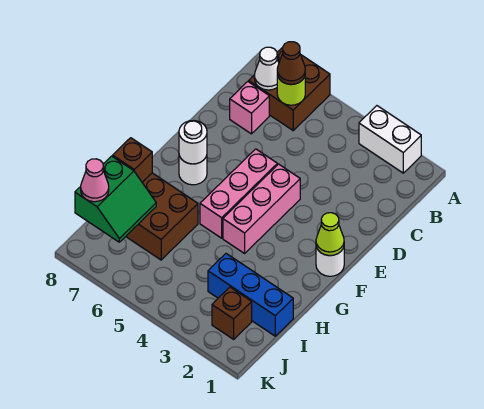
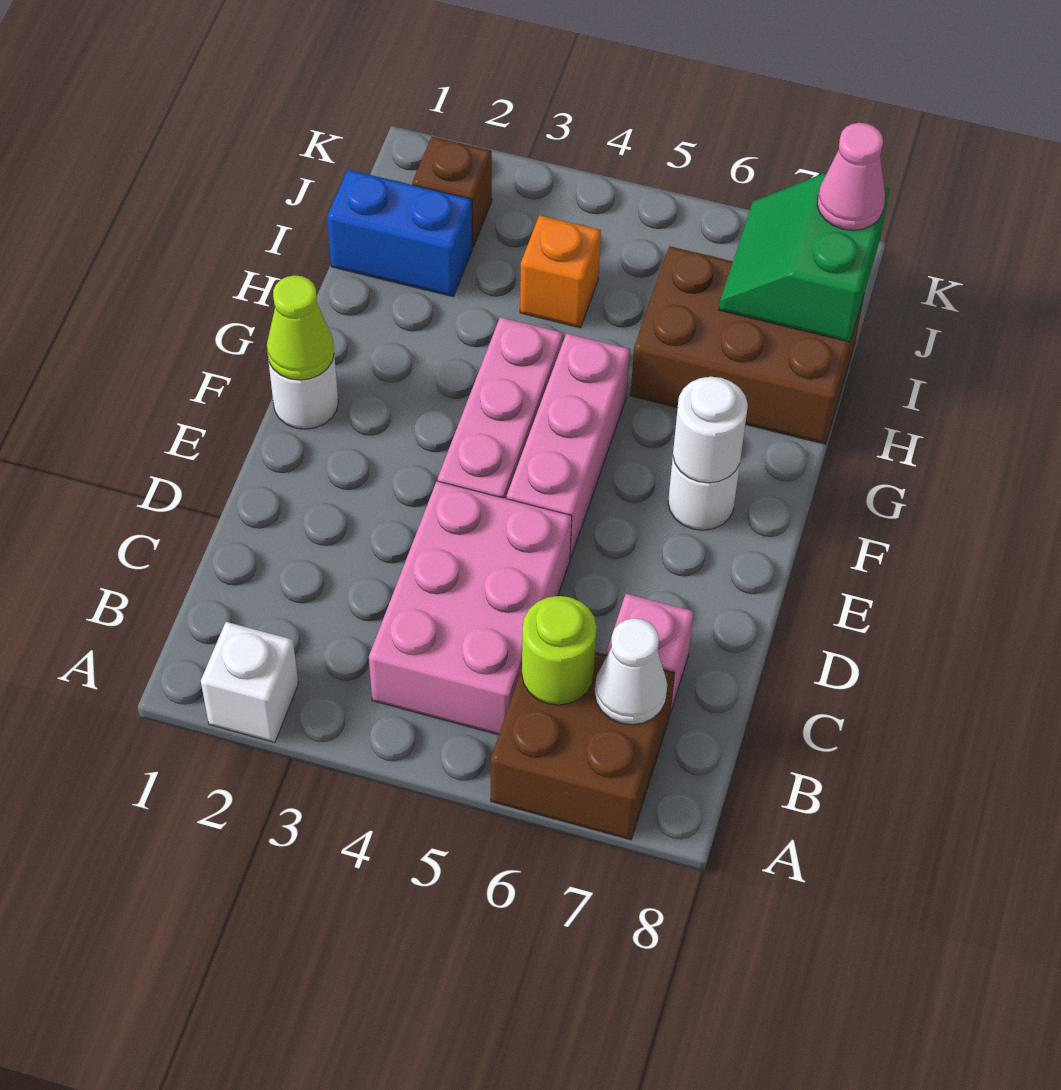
white brick A2:A3 level 1 -> white brick A2 level 1
none -> pink brick B4:D5 level 1
brown cone B6 level 3 -> none
brown brick H8 level 2 -> none
blue brick I1:I3 level 1 -> blue brick I1:I2 level 1
none -> orange brick I4 level 1

